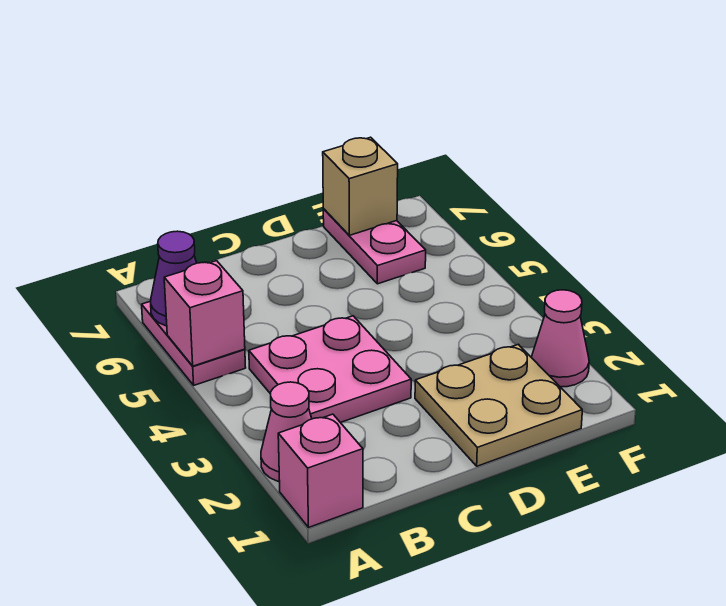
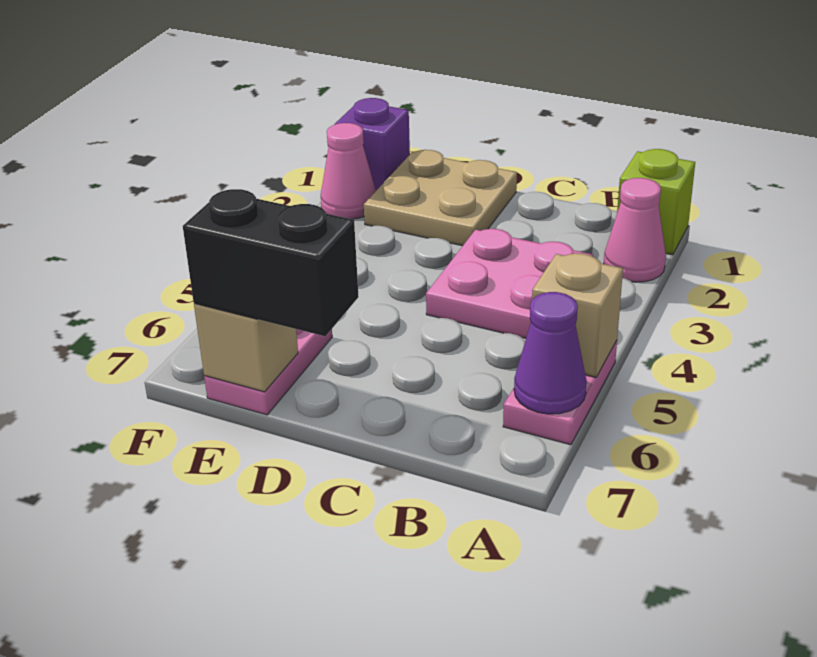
pink brick A1 level 1 -> lime brick A1 level 1
pink brick A5 level 2 -> tan brick A5 level 2
none -> black brick D7:E7 level 3
none -> purple brick F1 level 1

